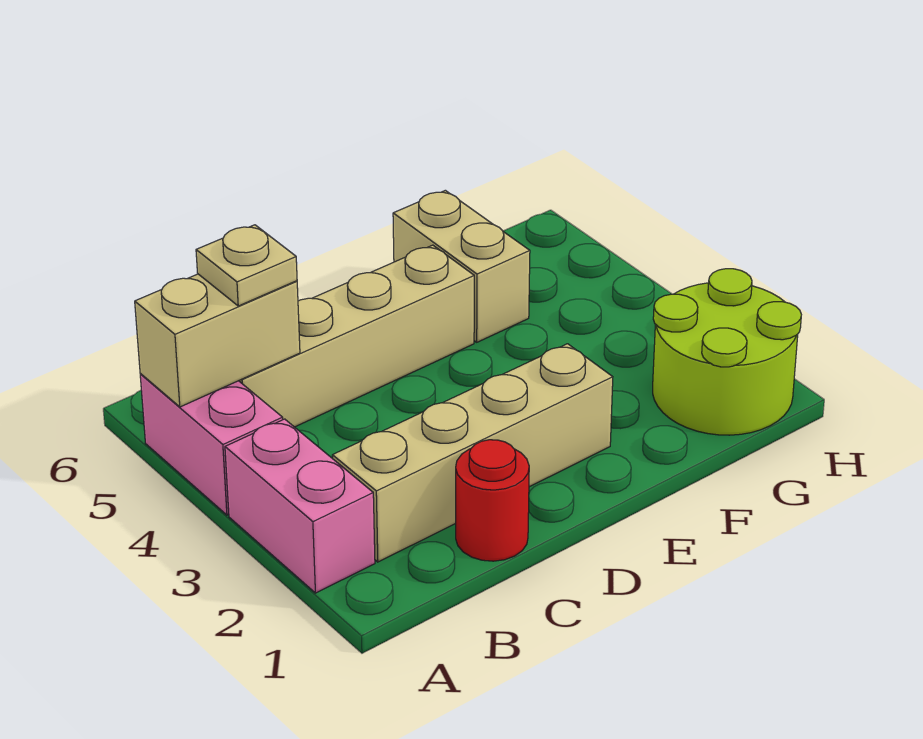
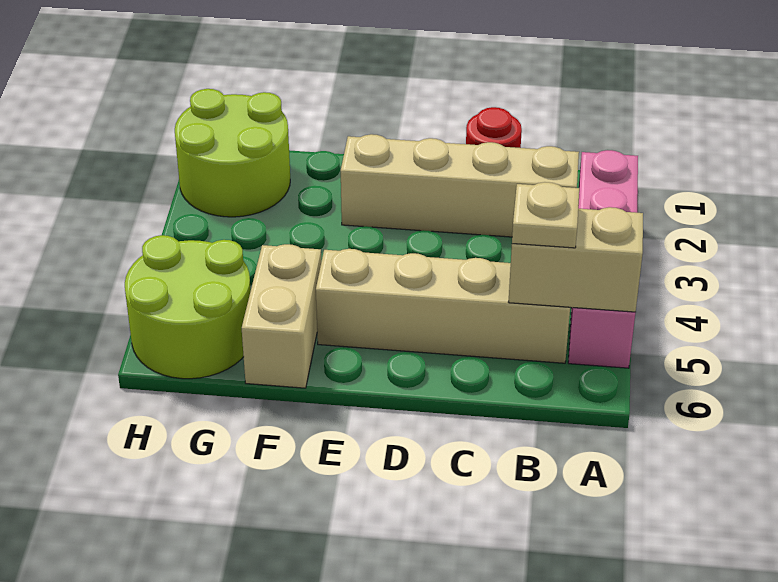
none -> lime round brick G5:H6 level 1

